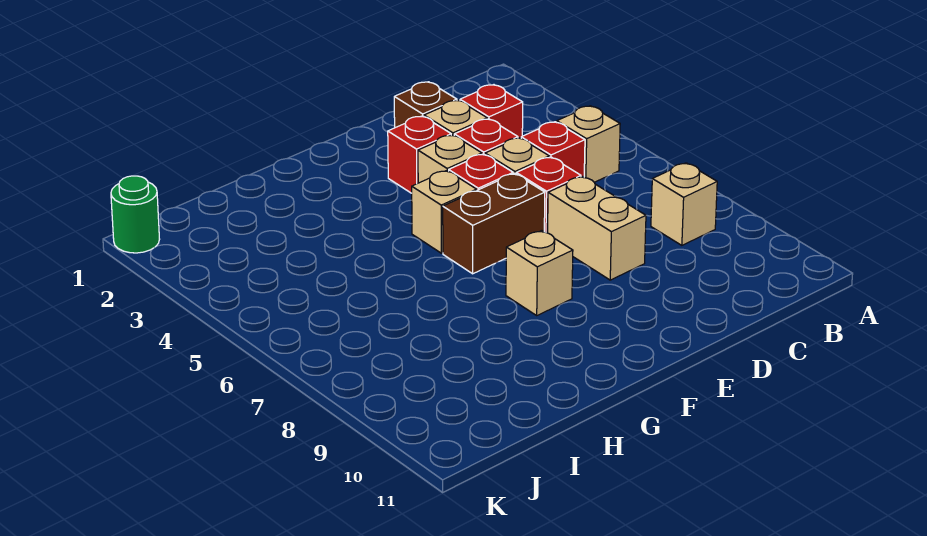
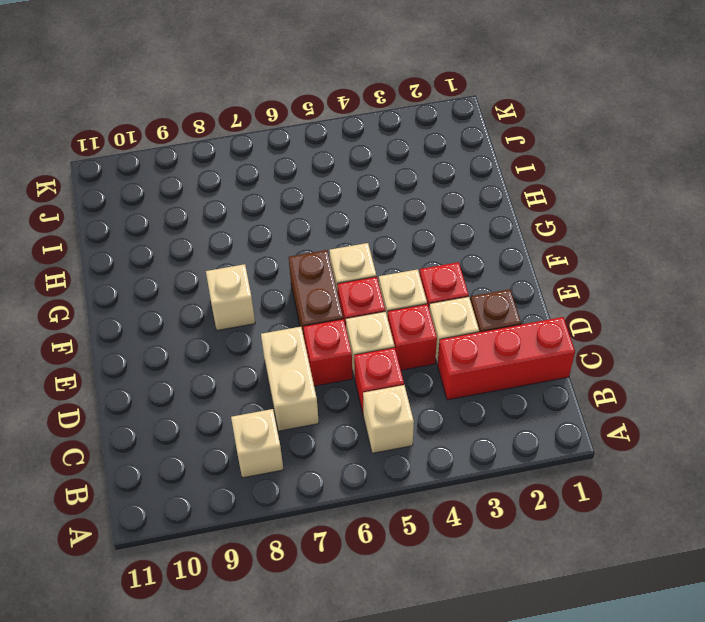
red brick C3 level 1 -> red brick C1:C3 level 1
tan brick D7:D8 level 1 -> tan brick C7:D7 level 1
green round brick K1 level 1 -> none

